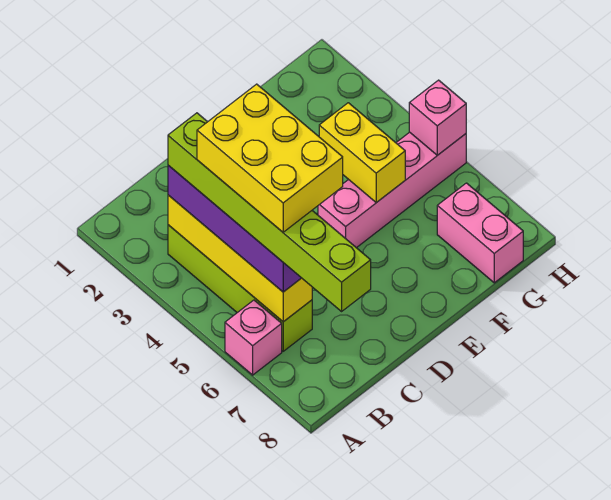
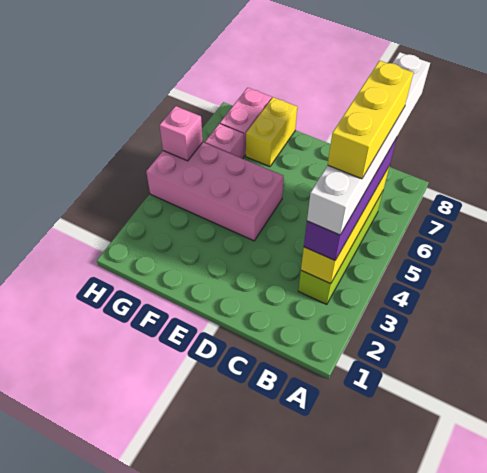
pink brick A6 level 1 -> pink brick G6 level 1
lime brick B3:B8 level 4 -> white brick B3:B8 level 4
yellow brick B4:C6 level 5 -> yellow brick B4:B6 level 5
pink brick E5:H5 level 1 -> pink brick E4:H5 level 1
yellow brick F4:F5 level 2 -> yellow brick F7:F8 level 1

